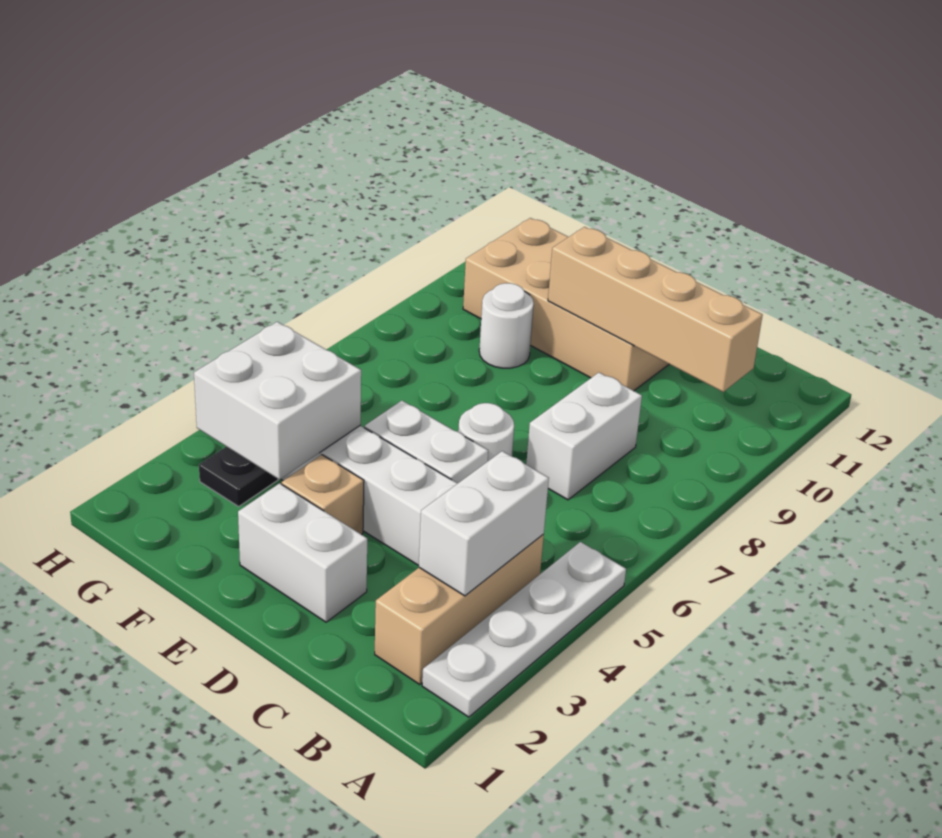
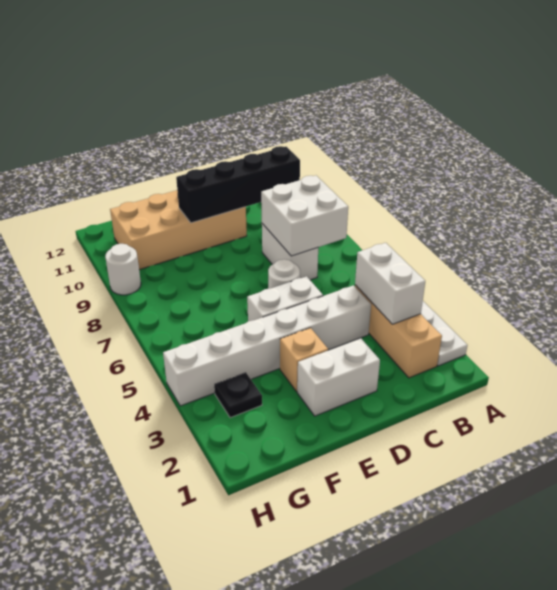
tan brick B10:E10 level 2 -> black brick B10:E10 level 2
white brick F3:G4 level 2 -> white brick B7:C8 level 2
white round brick F9 level 1 -> white round brick H9 level 1

